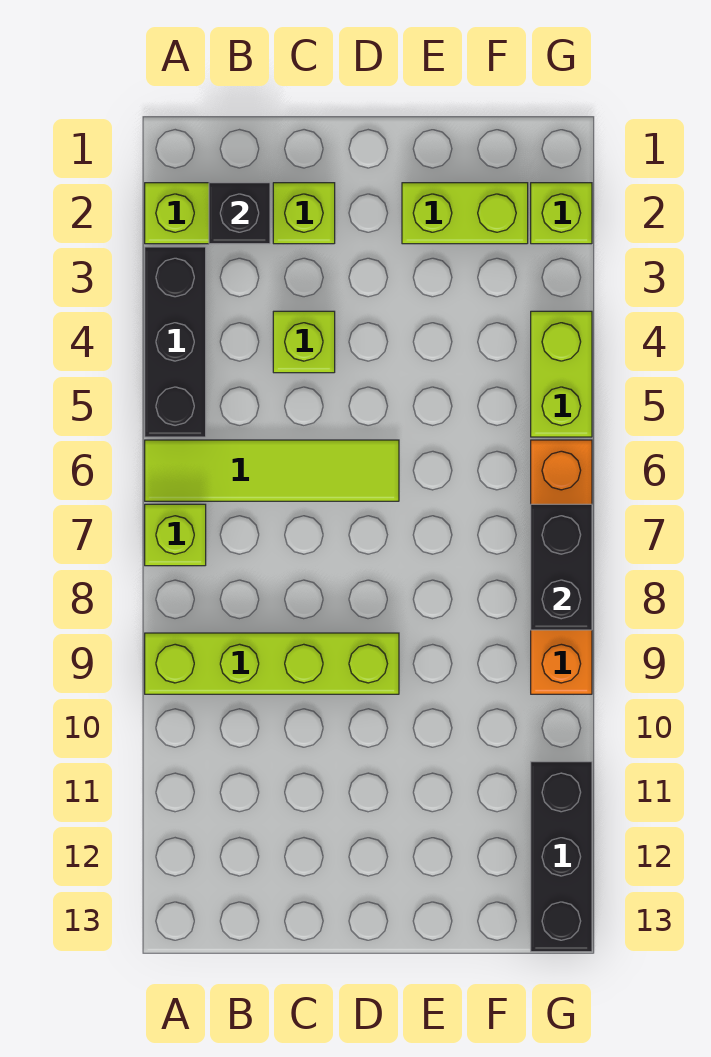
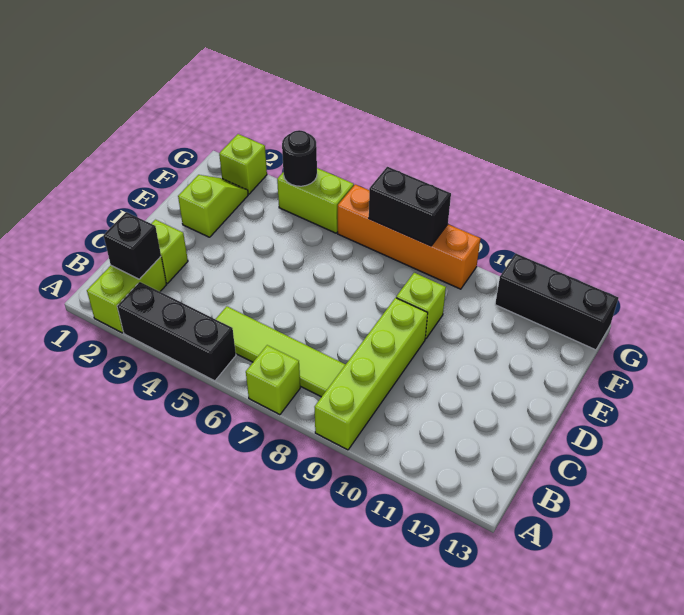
lime tile A6:D6 level 1 -> lime tile B5:B8 level 1
lime brick C4 level 1 -> lime brick E9 level 1
lime brick E2:F2 level 1 -> lime slope E2:F2 level 1 top E
none -> black round brick G4 level 2

